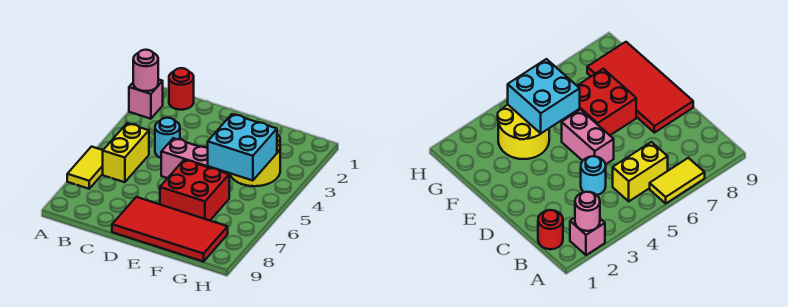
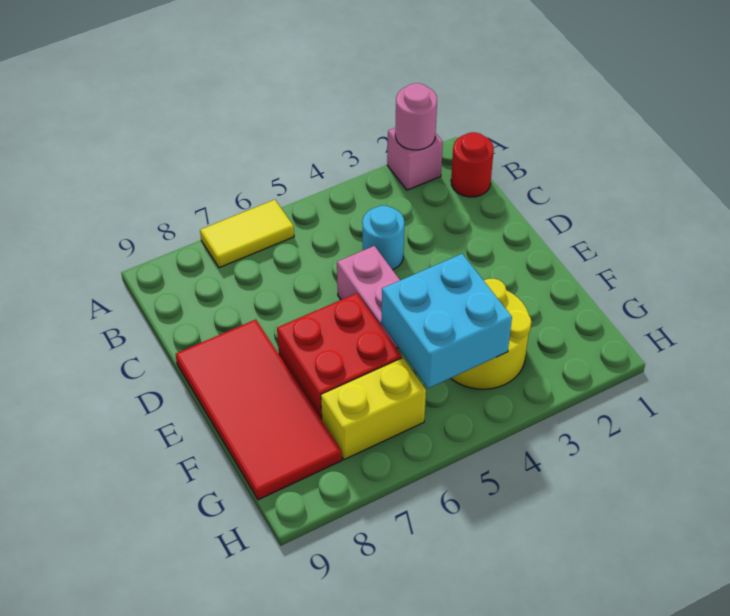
yellow brick B5:B6 level 1 -> yellow brick G6:G7 level 1

